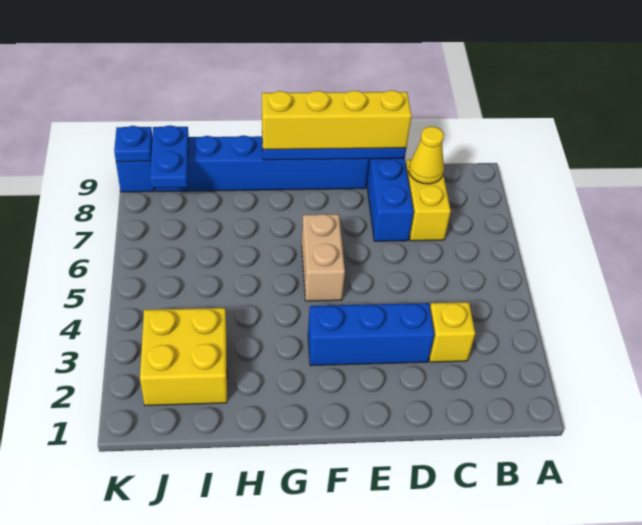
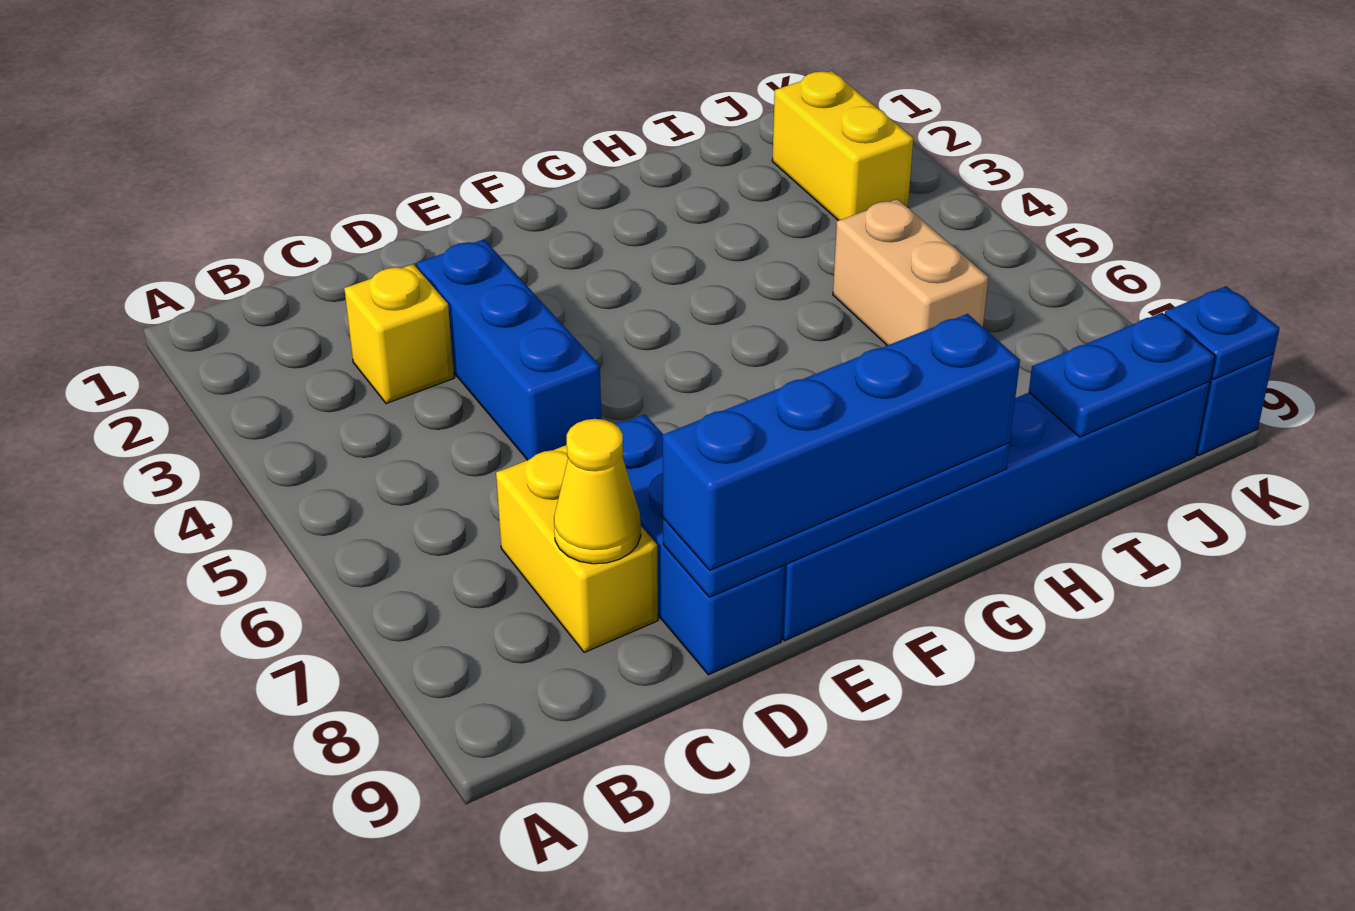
blue brick D3:F3 level 1 -> blue brick D3:D5 level 1
yellow brick D9:G9 level 3 -> blue brick D9:G9 level 3
tan brick F5:F6 level 1 -> tan brick I5:I6 level 1
yellow brick I2:J3 level 1 -> yellow brick J2:J3 level 1
blue plate J8:J9 level 2 -> blue plate I9:J9 level 2

